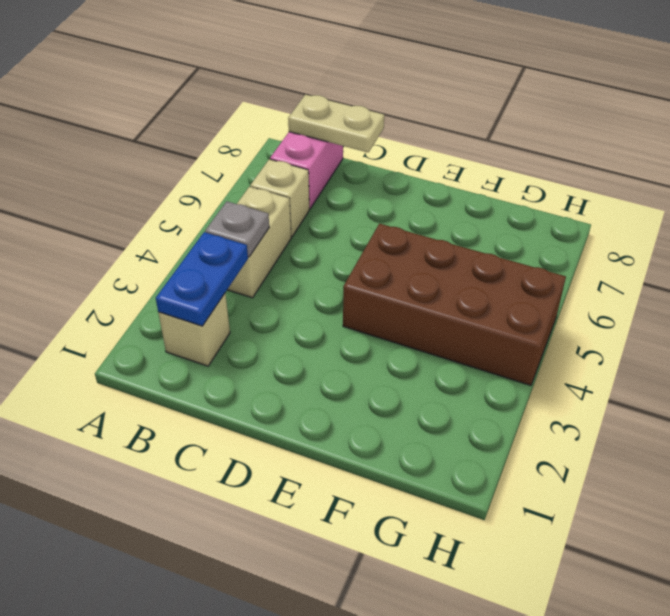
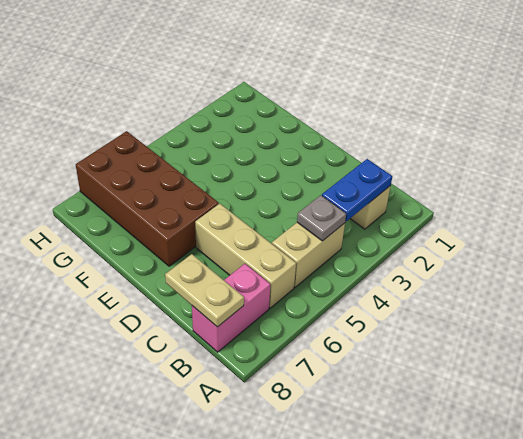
tan brick B6 level 1 -> tan brick B6:D6 level 1
brown brick E4:H5 level 1 -> brown brick E6:H7 level 1

